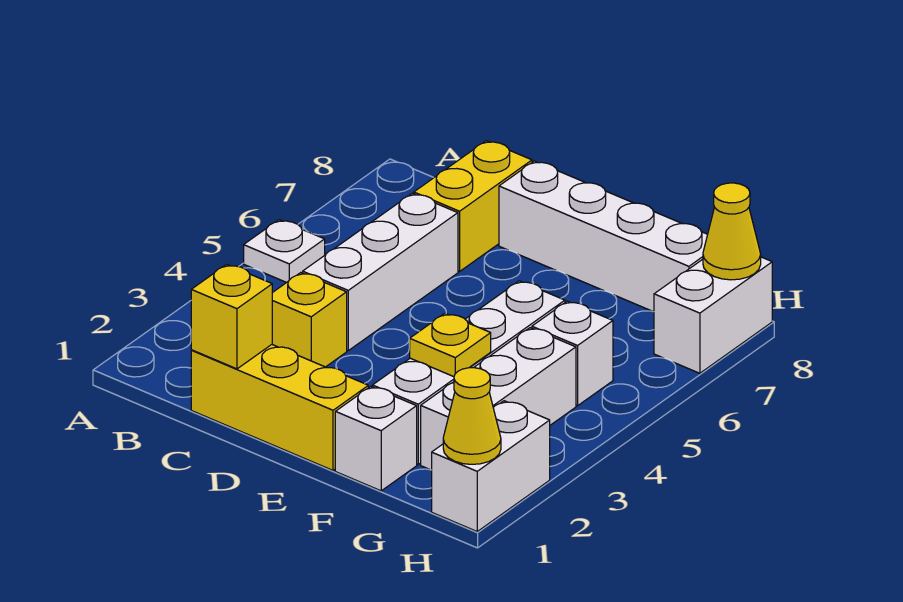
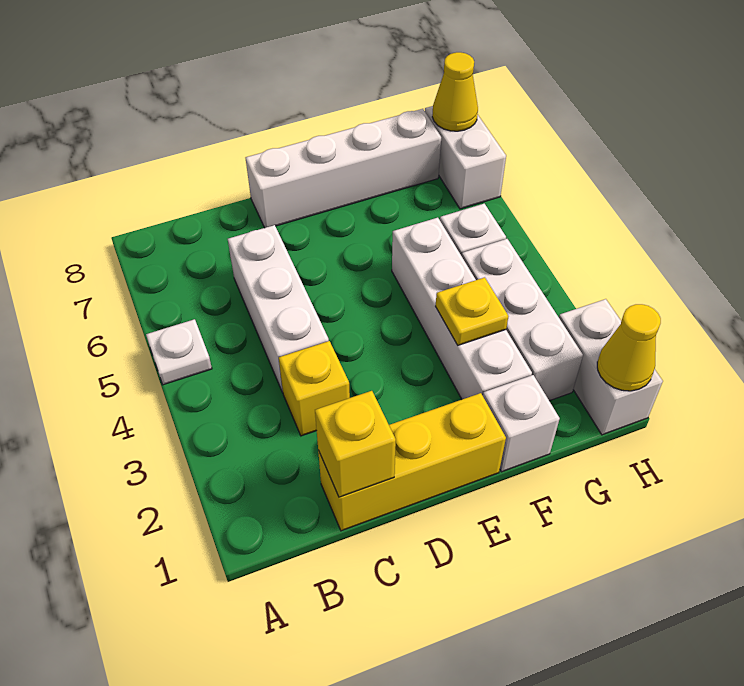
yellow brick C7:C8 level 1 -> none

